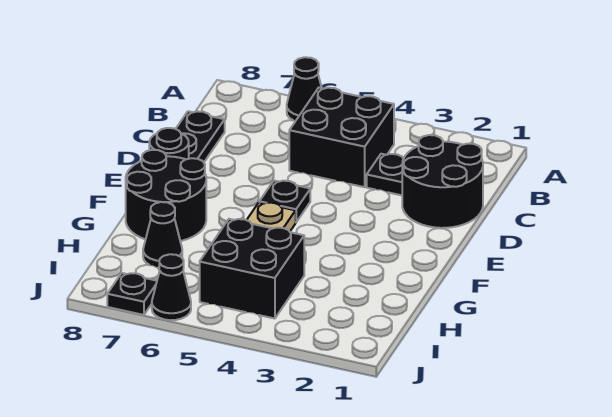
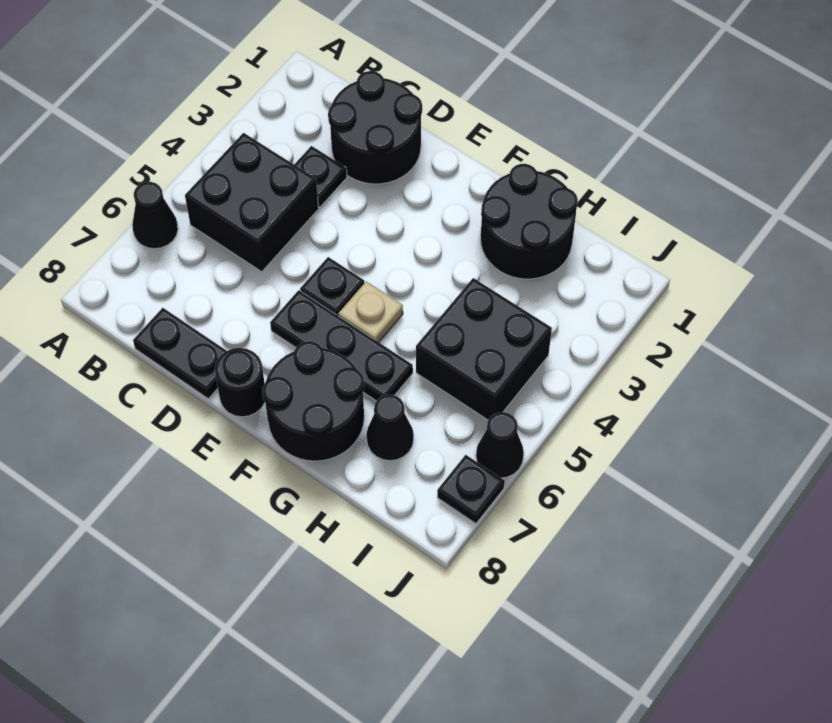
none -> black plate E6:G6 level 1
none -> black round brick G1:H2 level 1

